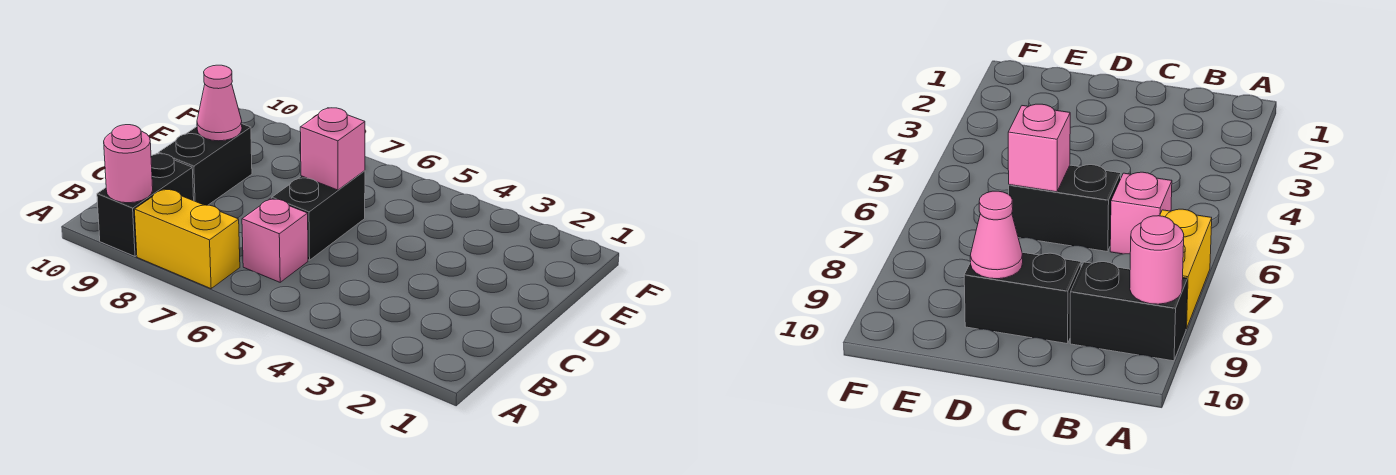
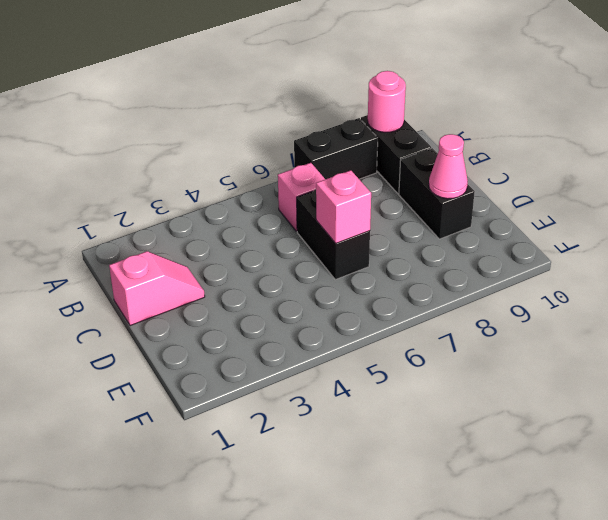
yellow brick A7:A8 level 1 -> black brick A7:A8 level 1
none -> pink slope C1:C2 level 1 top 1

